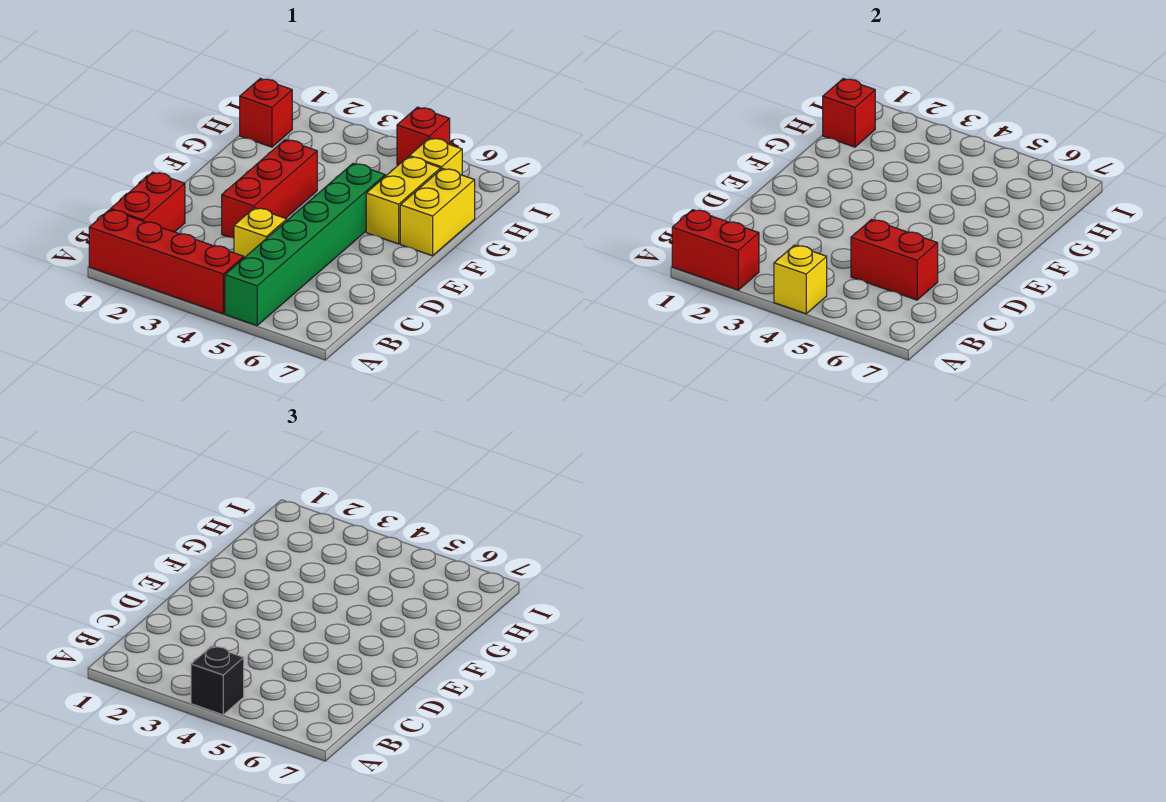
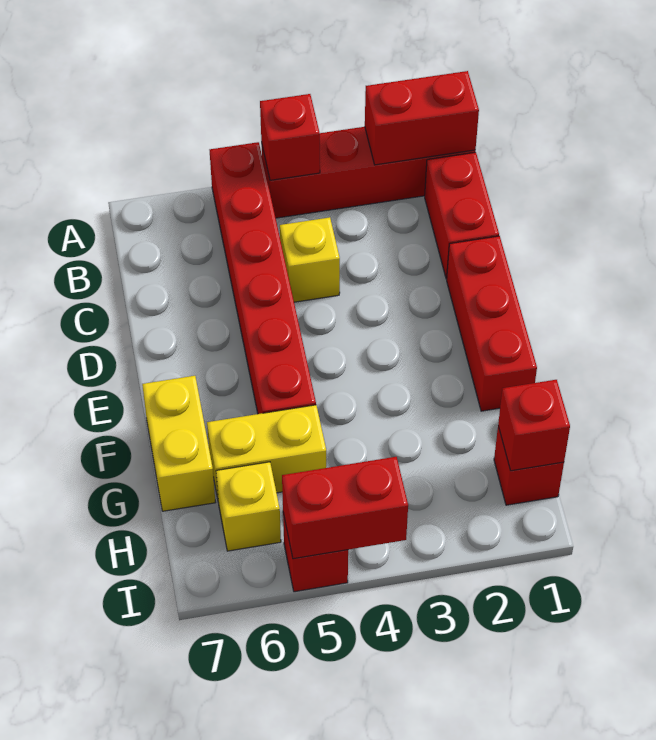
yellow brick A4 level 2 -> red brick A4 level 2
black brick A4 level 3 -> none
green brick A5:F5 level 1 -> red brick A5:F5 level 1
red brick C5:C6 level 2 -> red brick I4:I5 level 2
red brick D3:F3 level 1 -> red brick D1:F1 level 1
yellow brick F6:G6 level 1 -> yellow brick G5:G6 level 1

